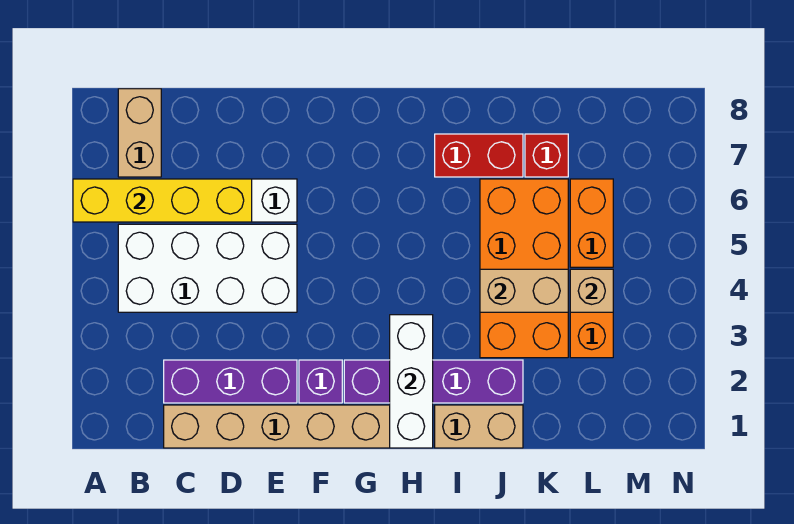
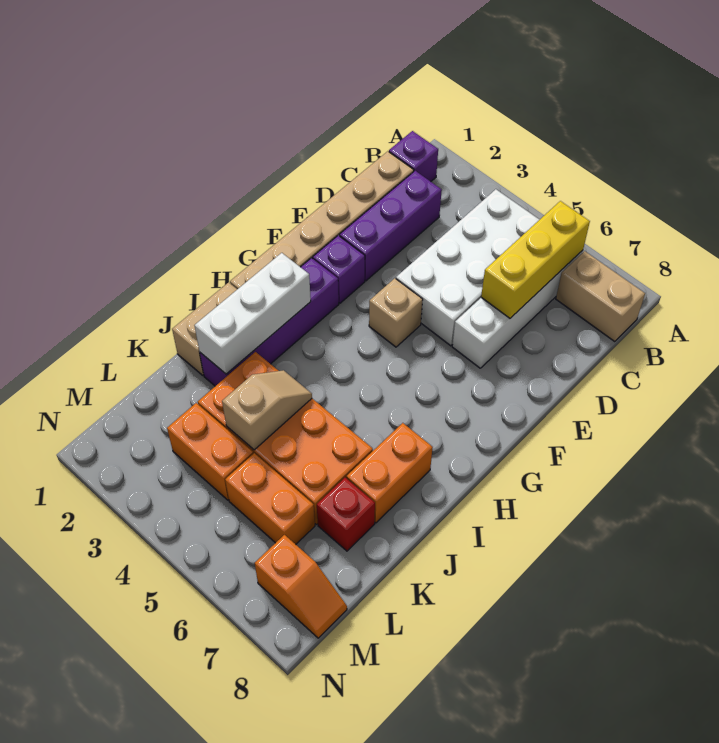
yellow brick A6:D6 level 2 -> yellow brick B6:D6 level 2
none -> purple brick B1 level 1
white brick H1:H3 level 2 -> white brick H2:J2 level 2
red brick I7:J7 level 1 -> orange brick I7:J7 level 1
tan brick J4:K4 level 2 -> tan slope J4:K4 level 2 top K
tan brick L4 level 2 -> tan brick F4 level 1
none -> orange slope M7:M8 level 1 top 7

